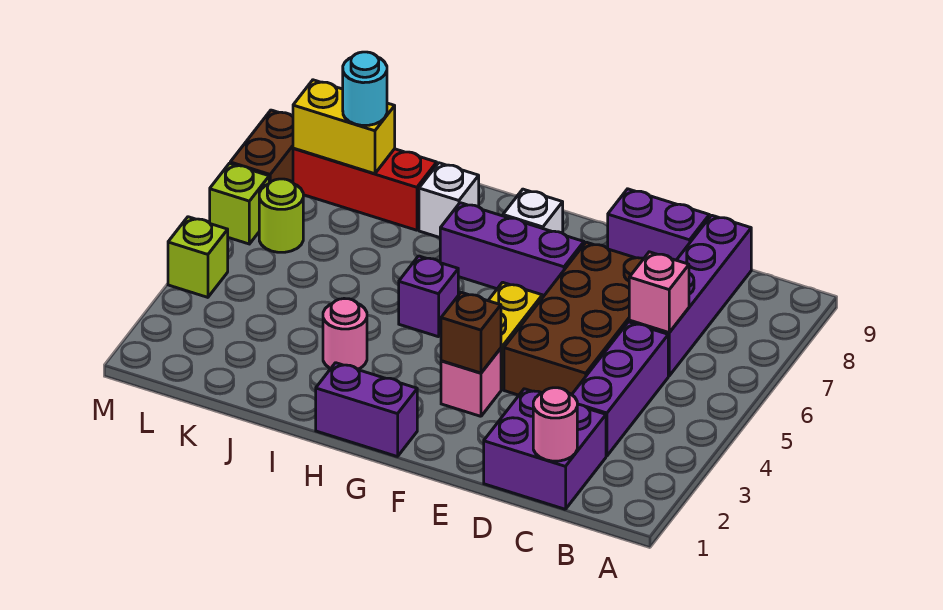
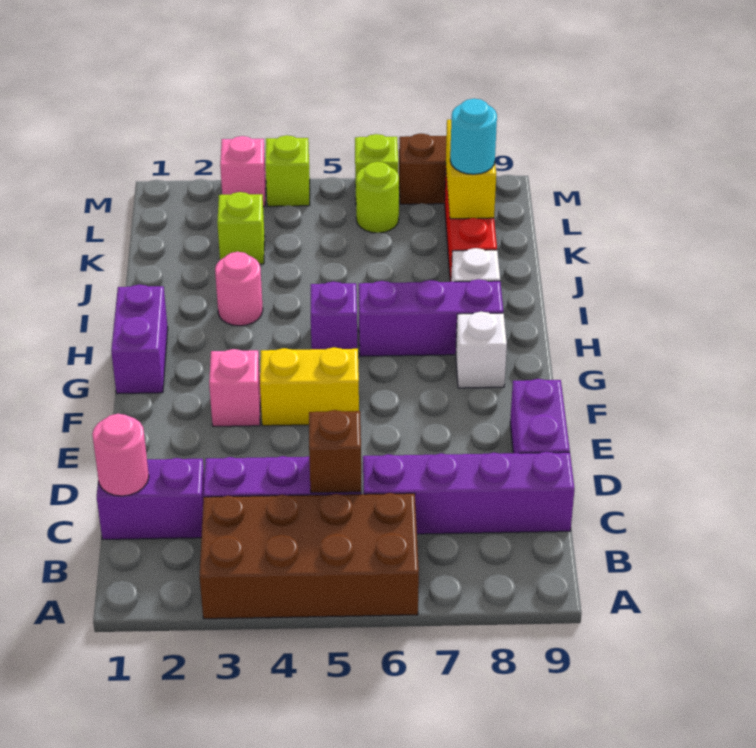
purple brick C1:D2 level 1 -> purple brick C1:C2 level 1
pink brick C6 level 2 -> pink brick M3 level 1
brown brick D4:E7 level 1 -> brown brick A3:B6 level 1
brown brick F3 level 2 -> brown brick C5 level 2
purple brick F7:H7 level 1 -> purple brick H6:H8 level 1
none -> lime brick K3 level 1

